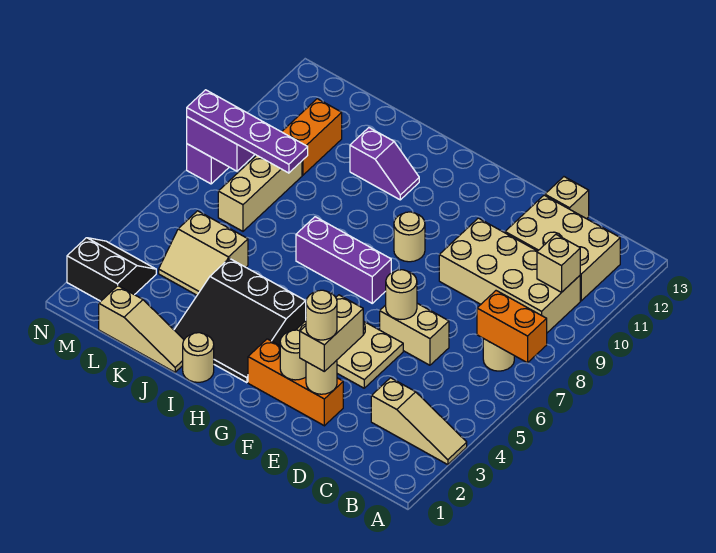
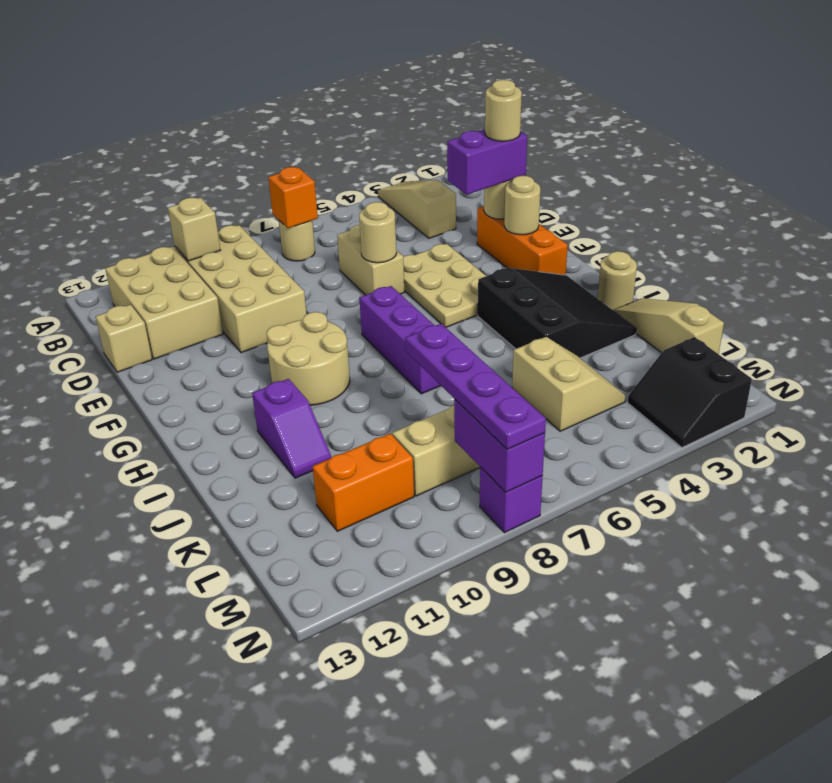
orange brick A7:B7 level 2 -> orange brick B7 level 2
tan brick E2:E3 level 3 -> purple brick E2:E3 level 3
tan round brick G9 level 1 -> tan round brick G9:H10 level 1
purple slope I11:J11 level 1 top J -> purple slope I11:J11 level 1 top I

